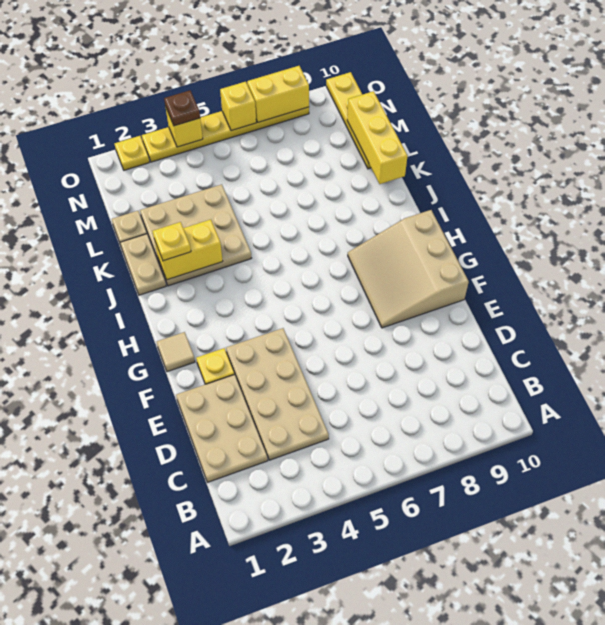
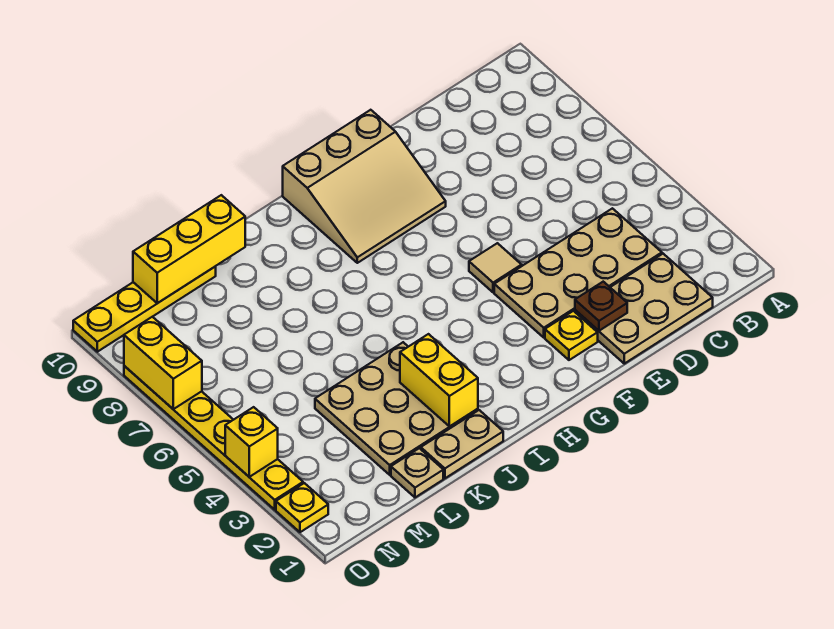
tan tile G1 level 1 -> tan tile F5 level 1
yellow plate J2 level 3 -> none
brown plate O4 level 3 -> brown plate E2 level 2
yellow brick O6 level 2 -> none

